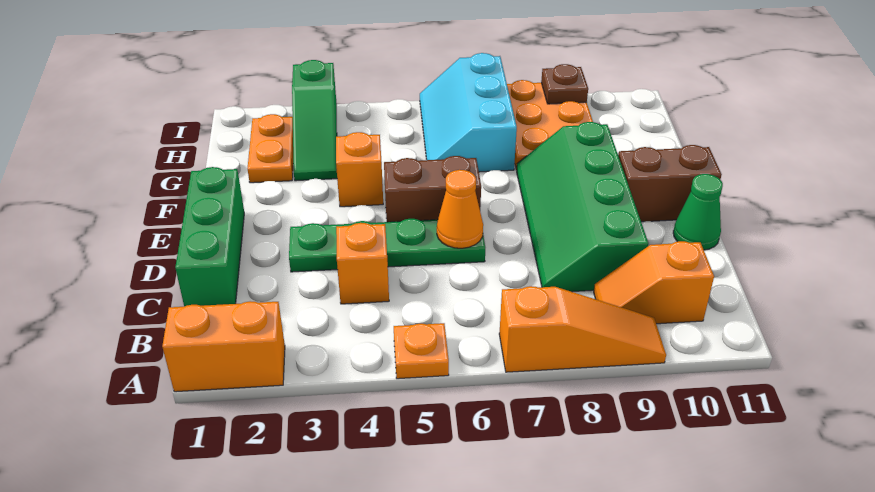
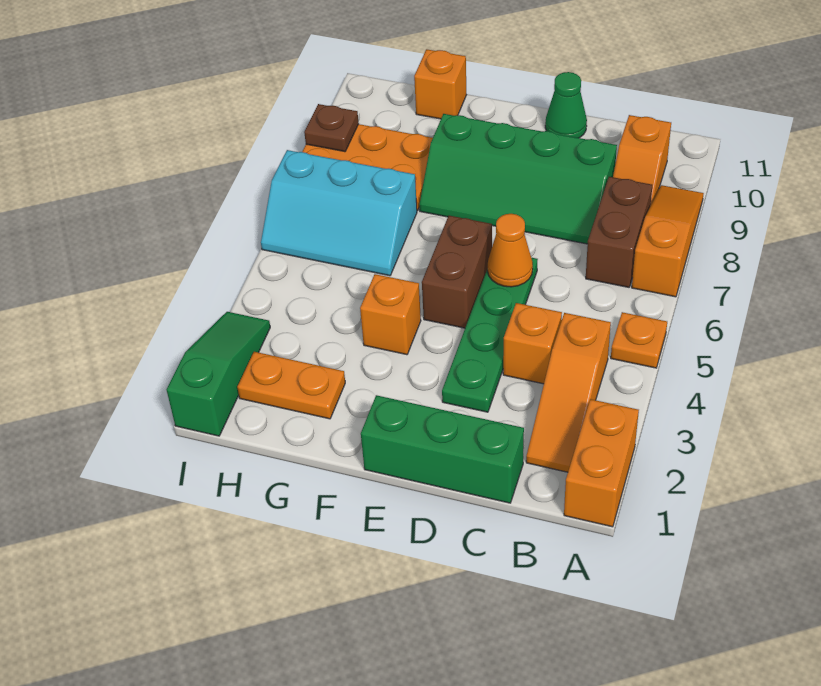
none -> orange slope B2:B4 level 1 top 4
brown brick E10:E11 level 1 -> brown brick B7:B8 level 1
green slope G3:I3 level 1 top I -> green slope I1:I3 level 1 top 1
none -> orange brick G11 level 1

